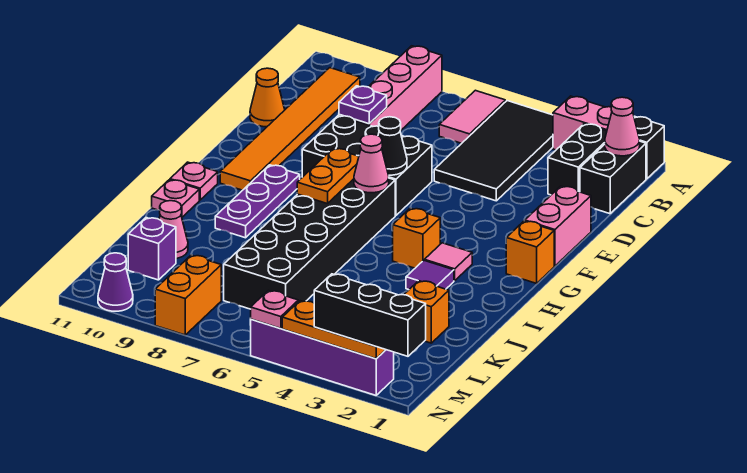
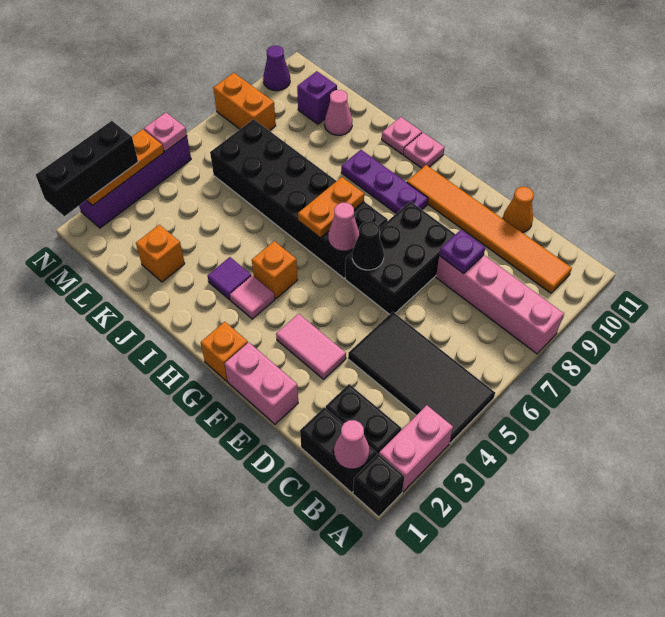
pink tile A6:B6 level 1 -> pink tile E3:F3 level 1
orange plate G7:H7 level 2 -> orange plate H6:H7 level 2

